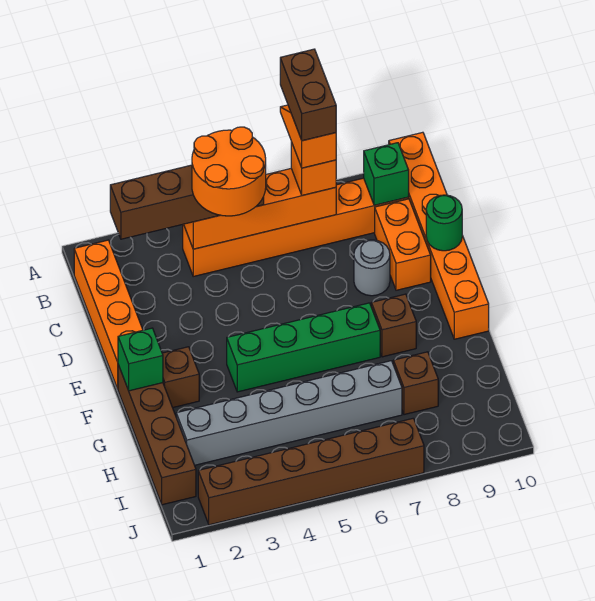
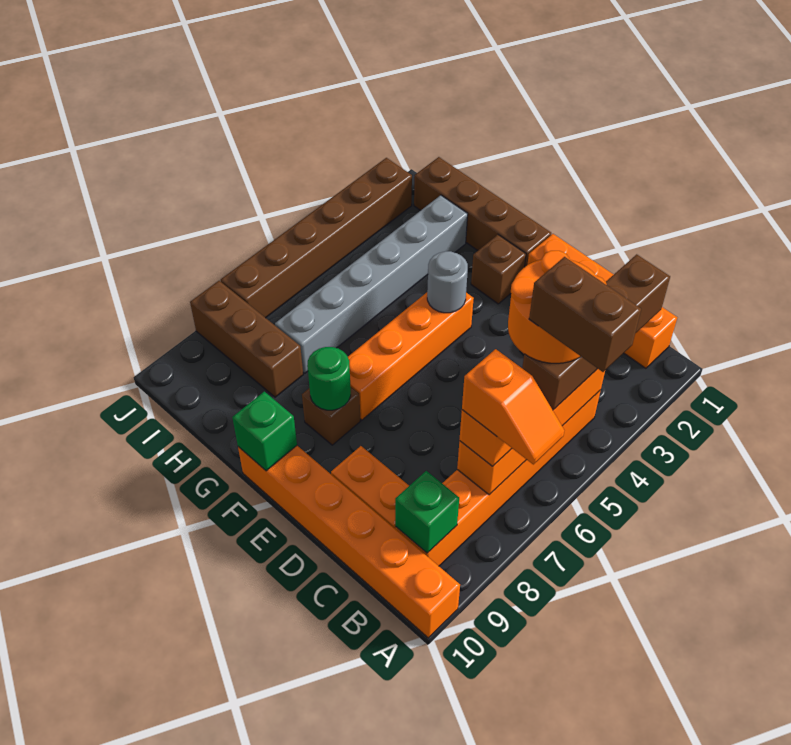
brown brick A7:B7 level 5 -> brown brick A5:B5 level 5
grey round brick D8 level 1 -> grey round brick F4 level 2
green round brick D10 level 2 -> green round brick F8 level 2
green brick F1 level 2 -> green brick F10 level 2
green brick F4:F7 level 1 -> orange brick F4:F7 level 1
brown brick H8 level 1 -> brown brick H8:J8 level 1

